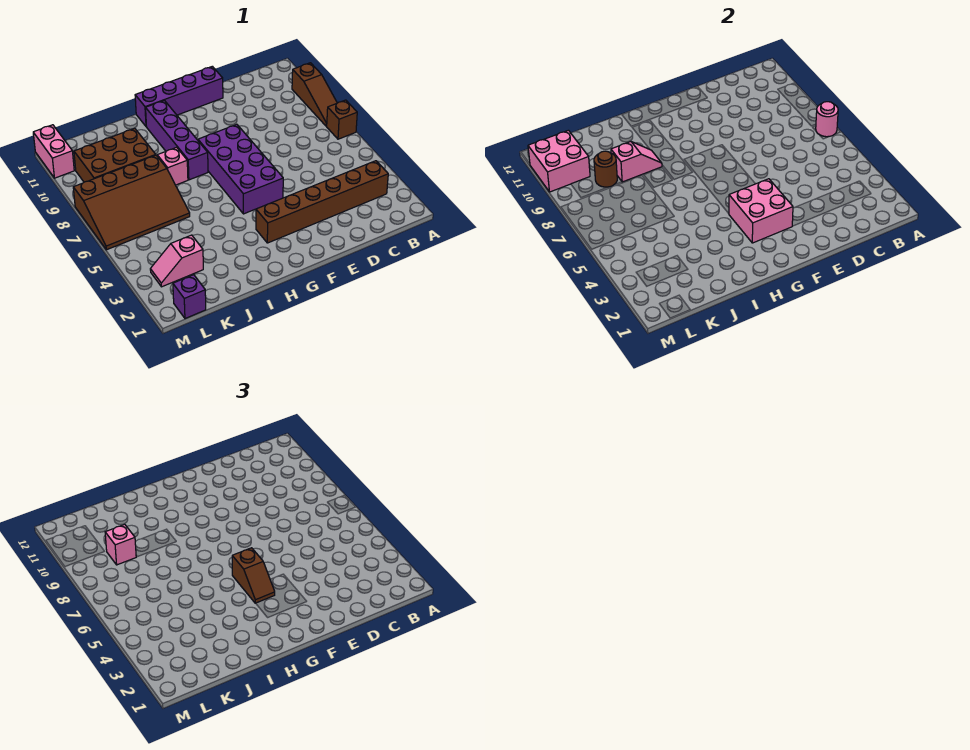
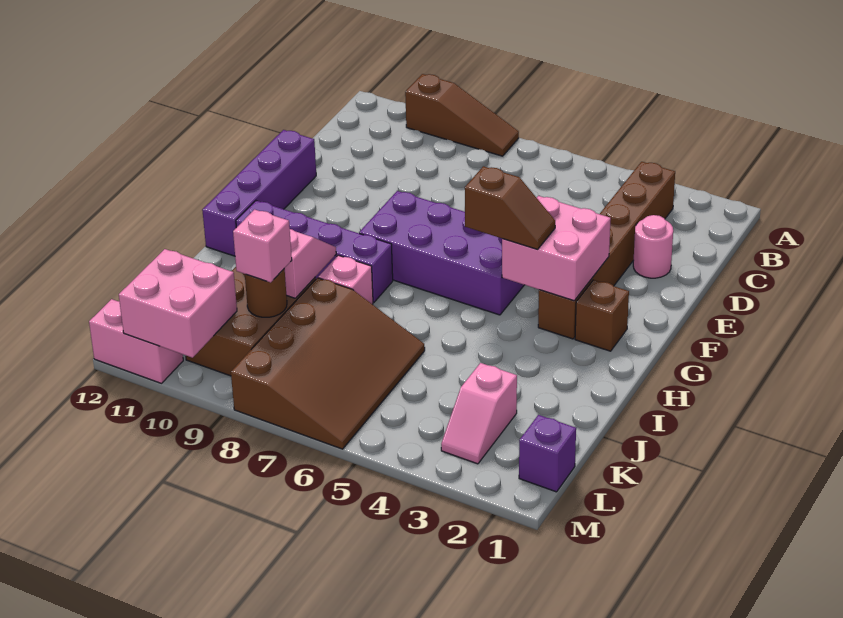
brown brick A7 level 1 -> brown brick G2 level 1
pink round brick A7 level 2 -> pink round brick D2 level 1

